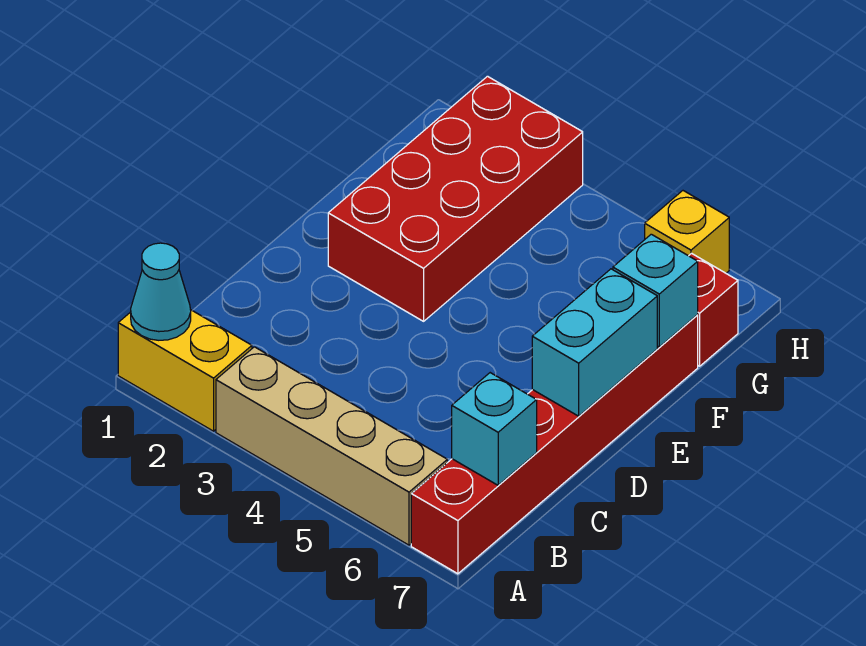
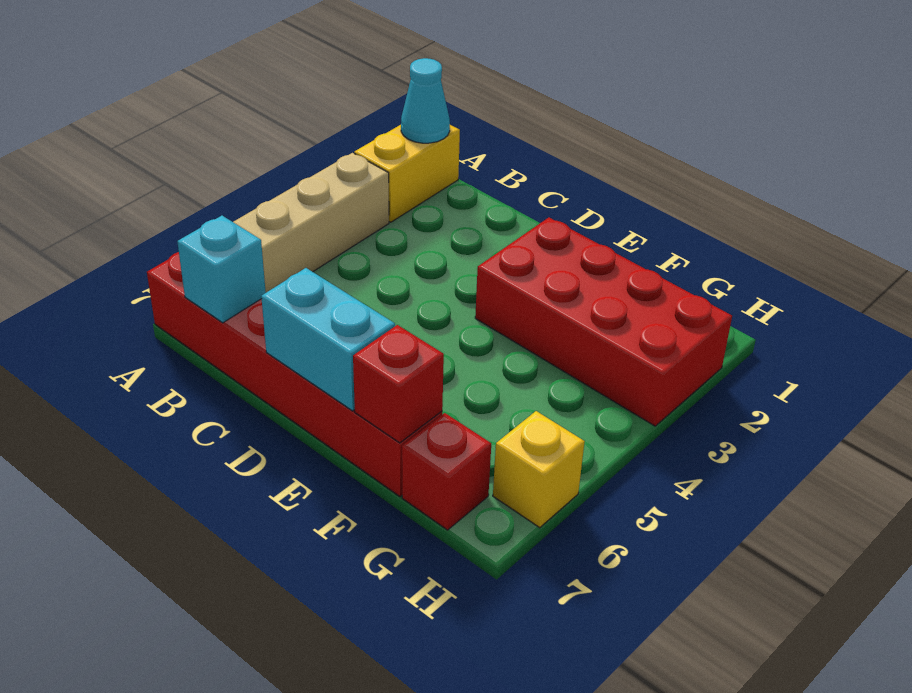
cyan brick F7 level 2 -> red brick F7 level 2

